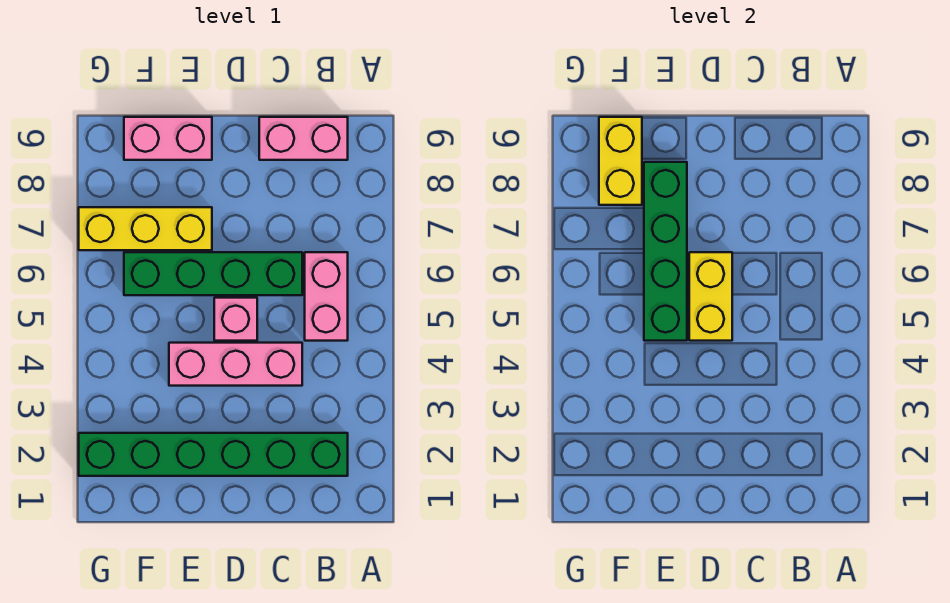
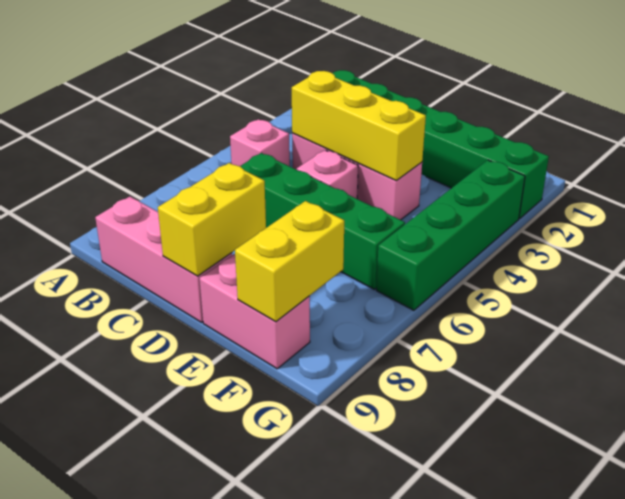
pink brick B5:B6 level 1 -> pink brick B5 level 1
pink brick B9:C9 level 1 -> pink brick B9:D9 level 1
yellow brick D5:D6 level 2 -> yellow brick D8:D9 level 2
green brick E5:E8 level 2 -> green brick G3:G6 level 1
yellow brick E7:G7 level 1 -> yellow brick C4:E4 level 2

